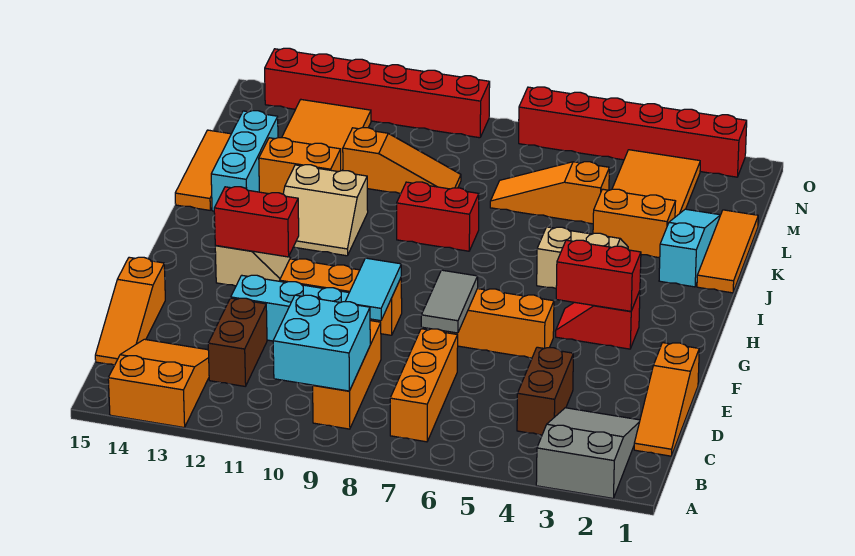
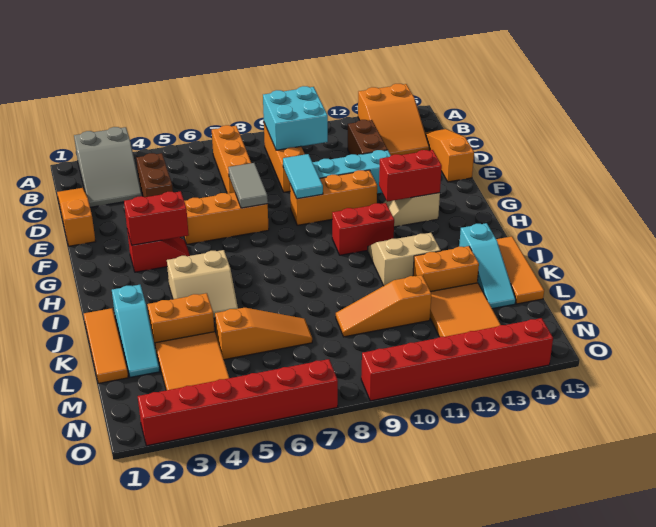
red brick J8:J9 level 1 -> red brick H10:H11 level 1
cyan brick J14:L14 level 1 -> cyan slope J14:L14 level 1 top J

